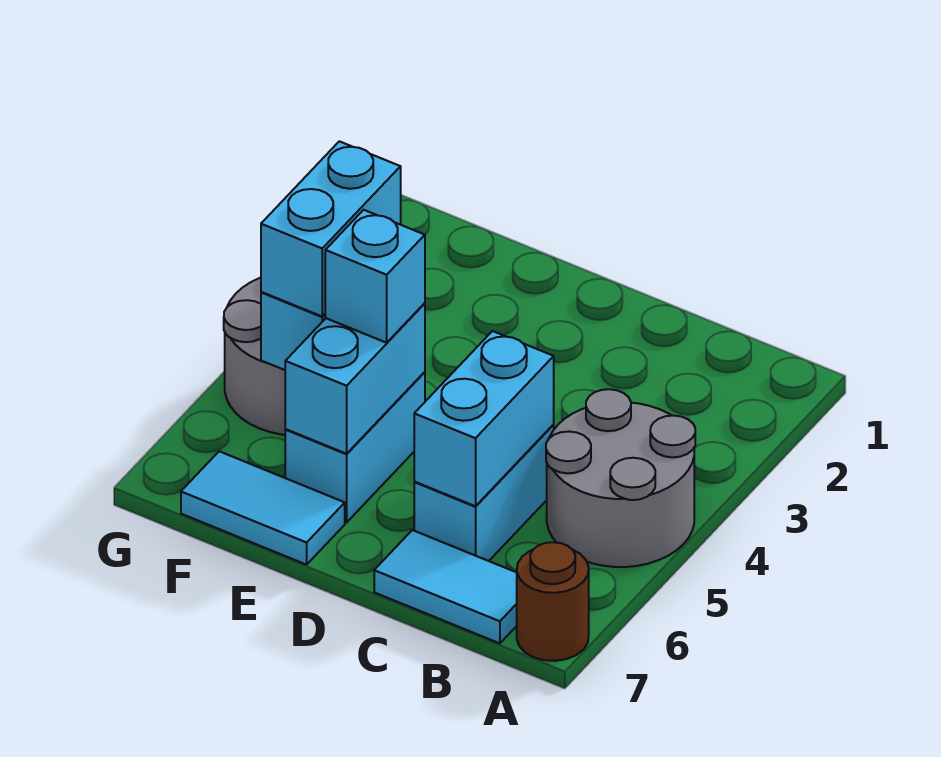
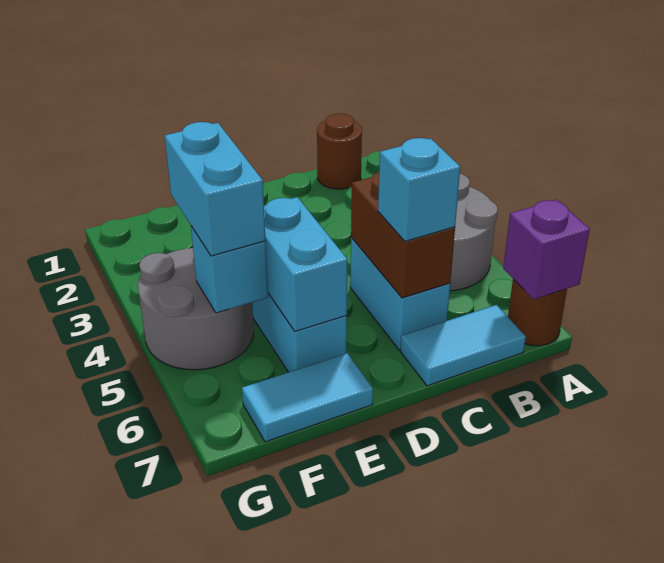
none -> purple brick A7 level 2
none -> brown round brick B1 level 1
cyan brick C5:C6 level 2 -> brown brick C5:C6 level 2
cyan brick E5 level 3 -> cyan brick C6 level 3

